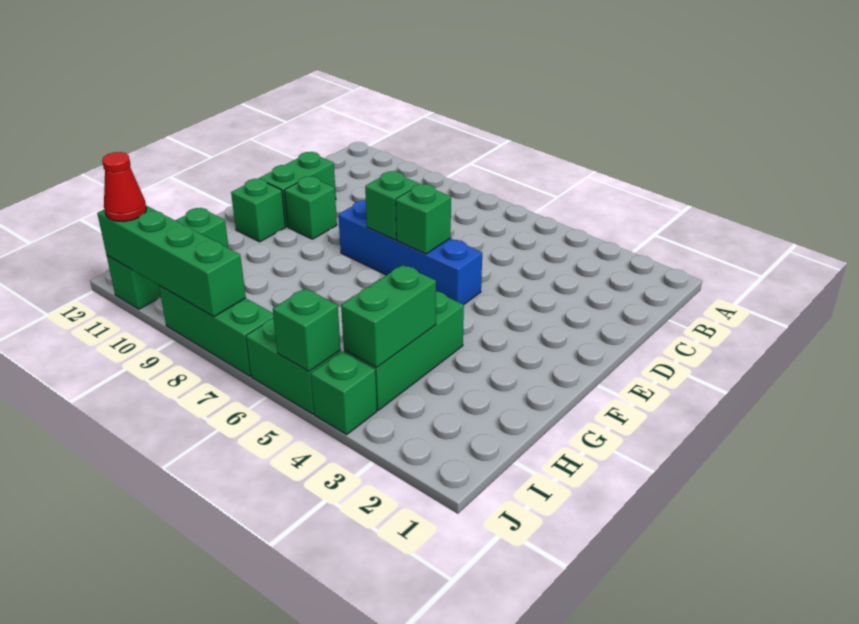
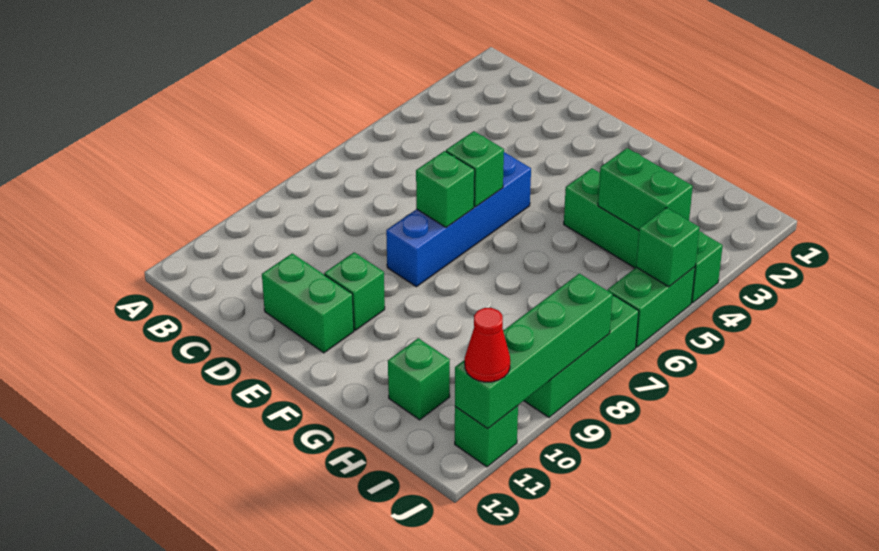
green brick F11 level 1 -> none

